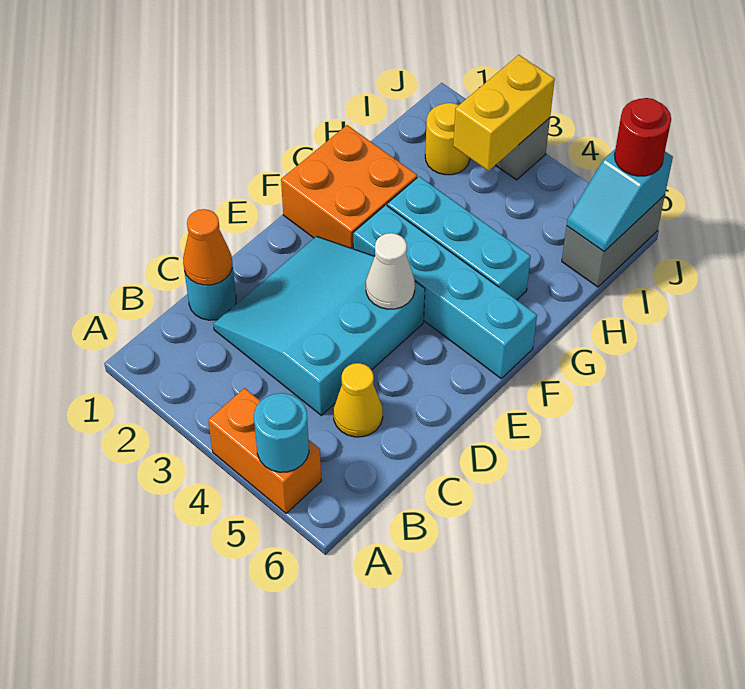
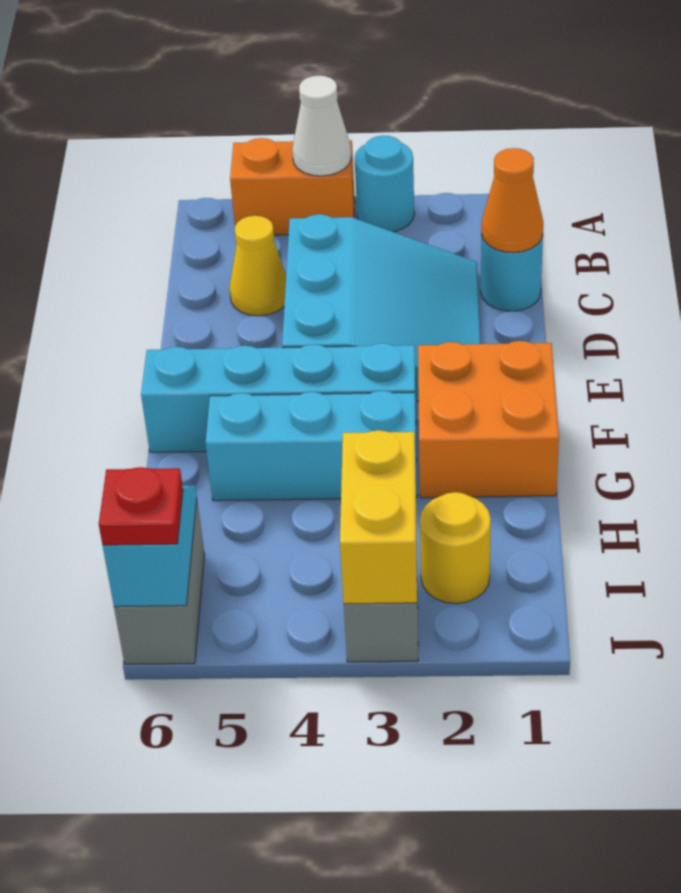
cyan round brick A5 level 2 -> cyan round brick A3 level 1
white cone E4 level 2 -> white cone A4 level 2
red round brick J6 level 3 -> red plate J6 level 3

